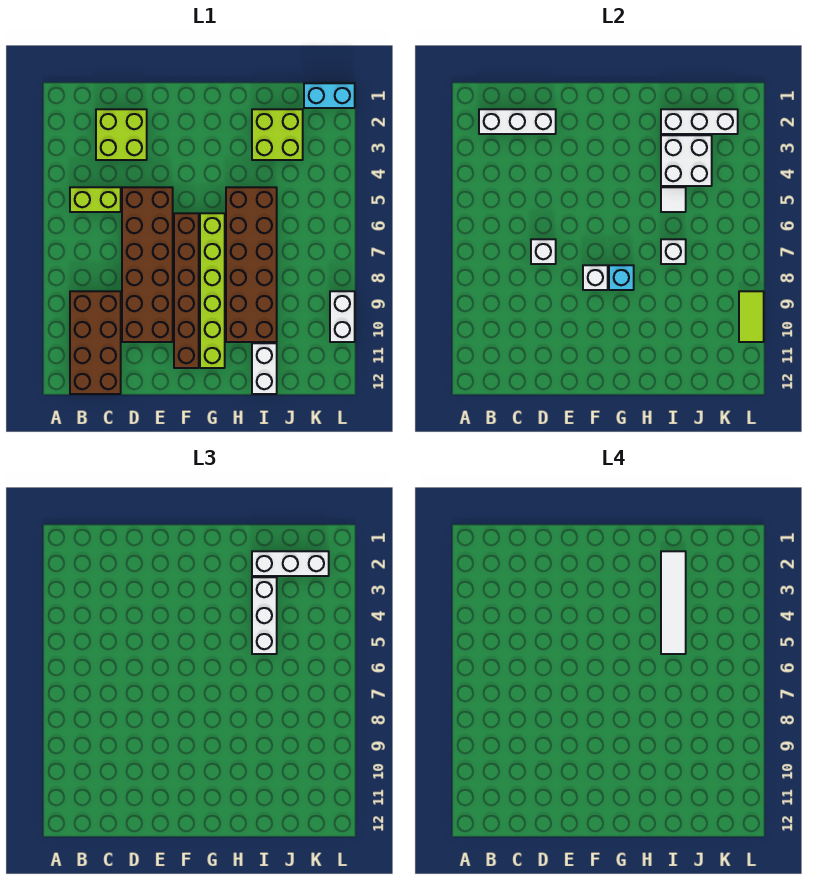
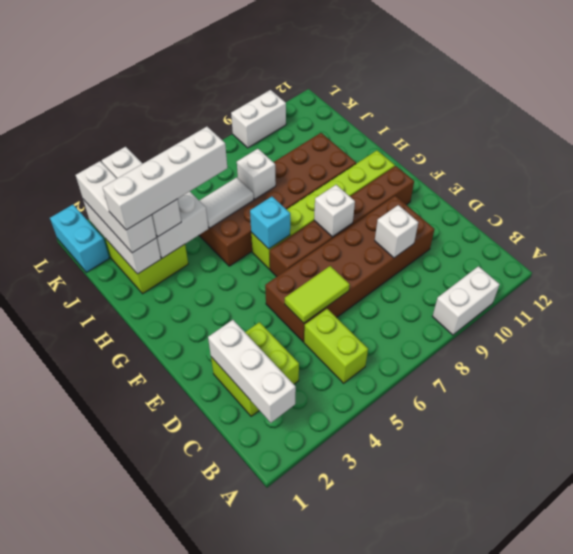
brown brick B9:C12 level 1 -> none
white brick D7 level 2 -> white brick D9 level 2
cyan brick G8 level 2 -> cyan brick G6 level 2
white tile I2:I5 level 4 -> white brick I2:I5 level 4
white brick I3:I5 level 3 -> white brick I3:K3 level 3
white tile I5 level 2 -> white tile I5:I6 level 2
white brick I11:I12 level 1 -> white brick A9:A10 level 1
lime tile L9:L10 level 2 -> lime tile D5:D6 level 2

